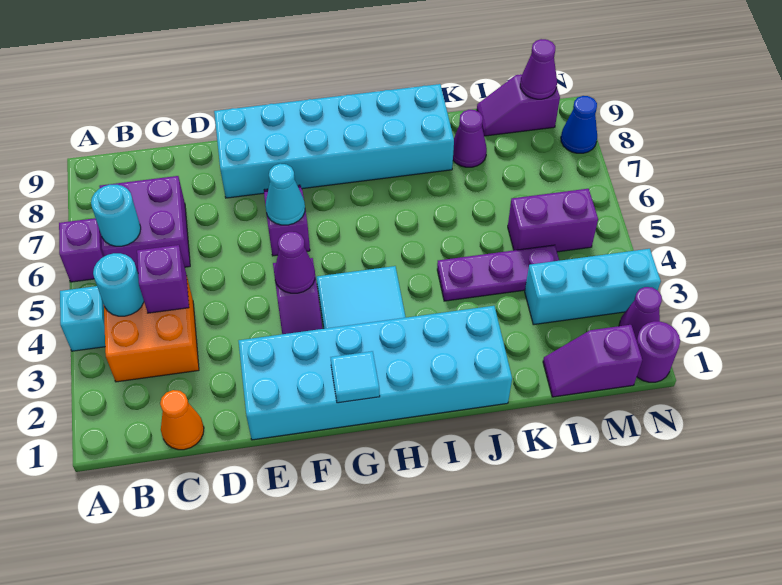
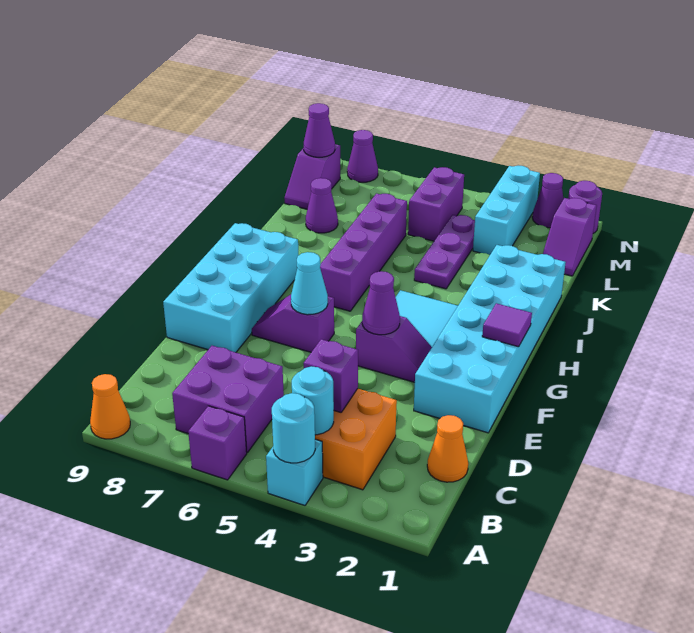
none -> orange cone A9 level 1
cyan round brick B6 level 2 -> cyan round brick A4 level 2
cyan brick E8:J9 level 1 -> cyan brick E8:H9 level 1
cyan tile G1 level 2 -> purple tile G1 level 2
none -> purple brick H6:K6 level 1
blue cone N8 level 1 -> purple cone N8 level 1

